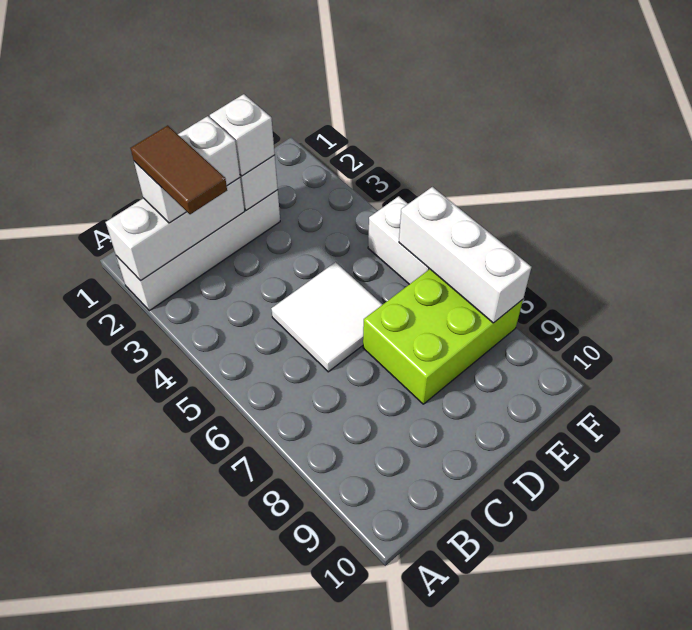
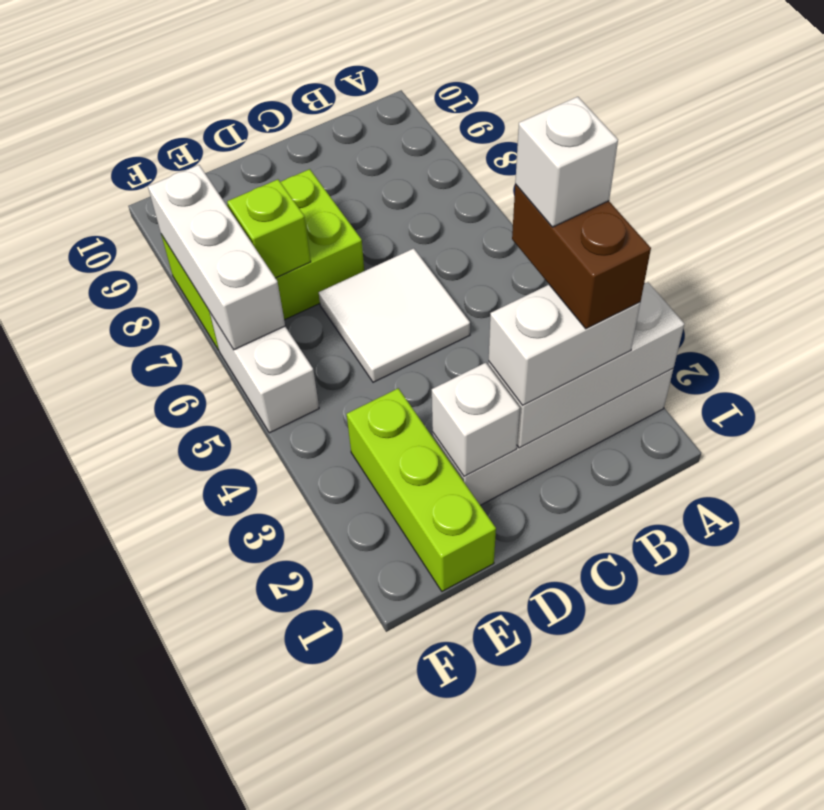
brown tile B2:B3 level 4 -> brown brick B2:B3 level 4
white brick D2 level 3 -> white brick B3 level 5
none -> lime brick E1:E3 level 1
none -> lime brick E7 level 2

